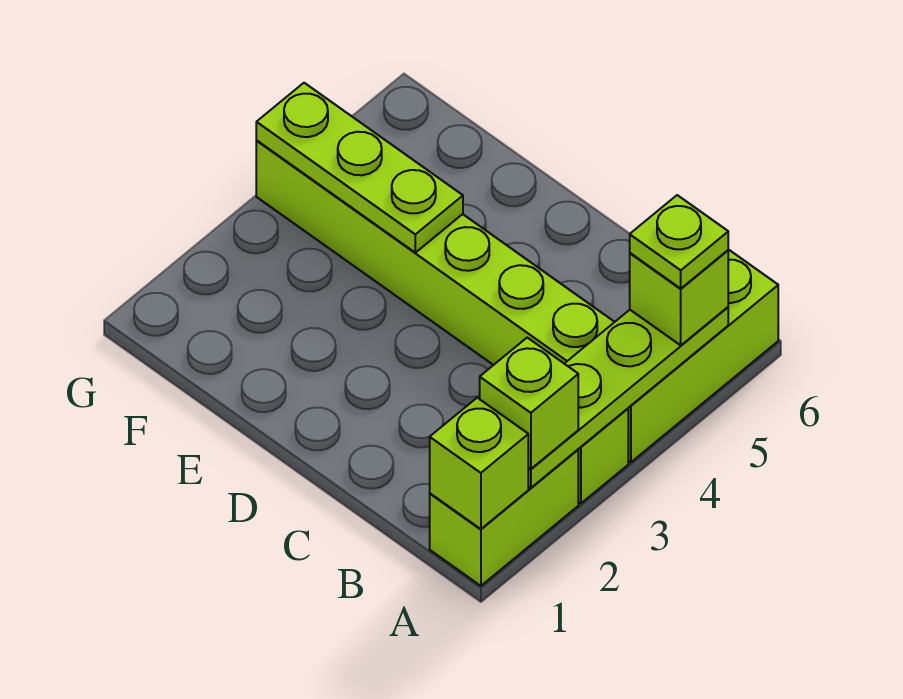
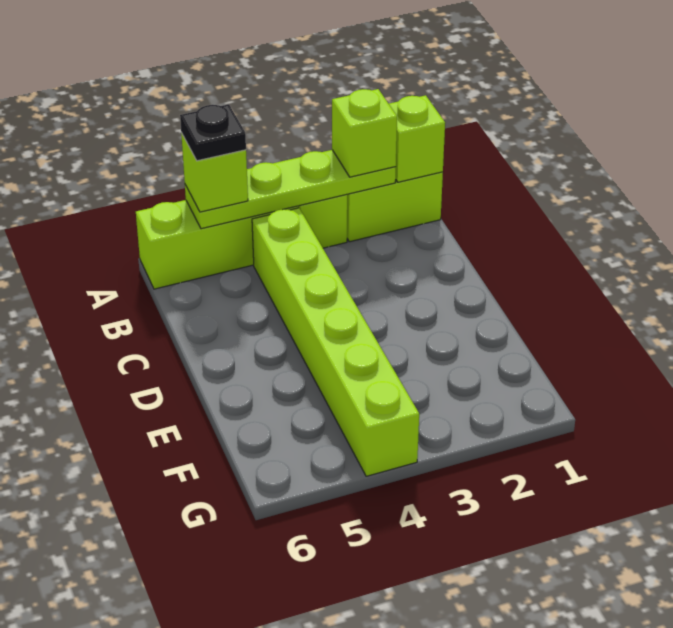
lime plate A5 level 4 -> black plate A5 level 4
lime plate E4:G4 level 2 -> none

